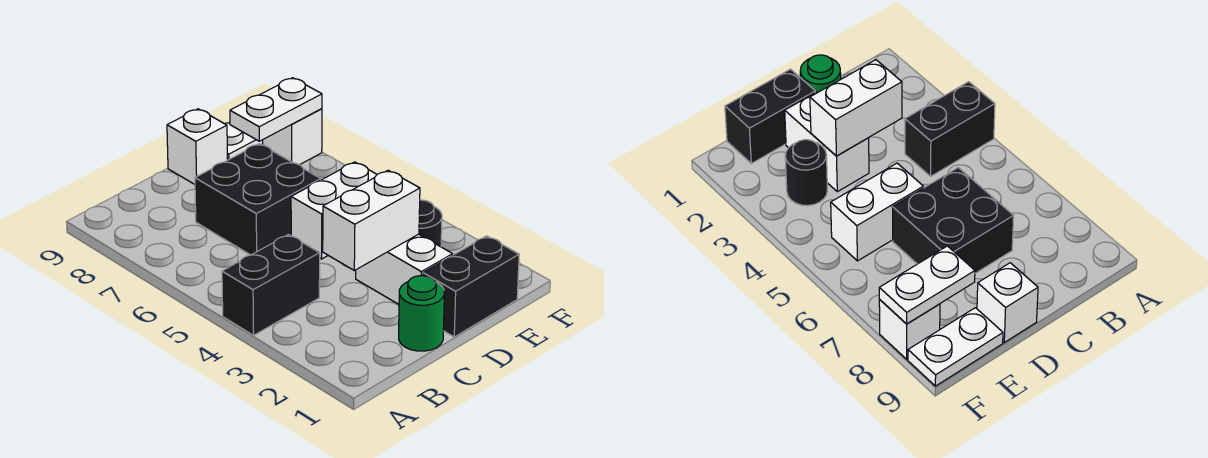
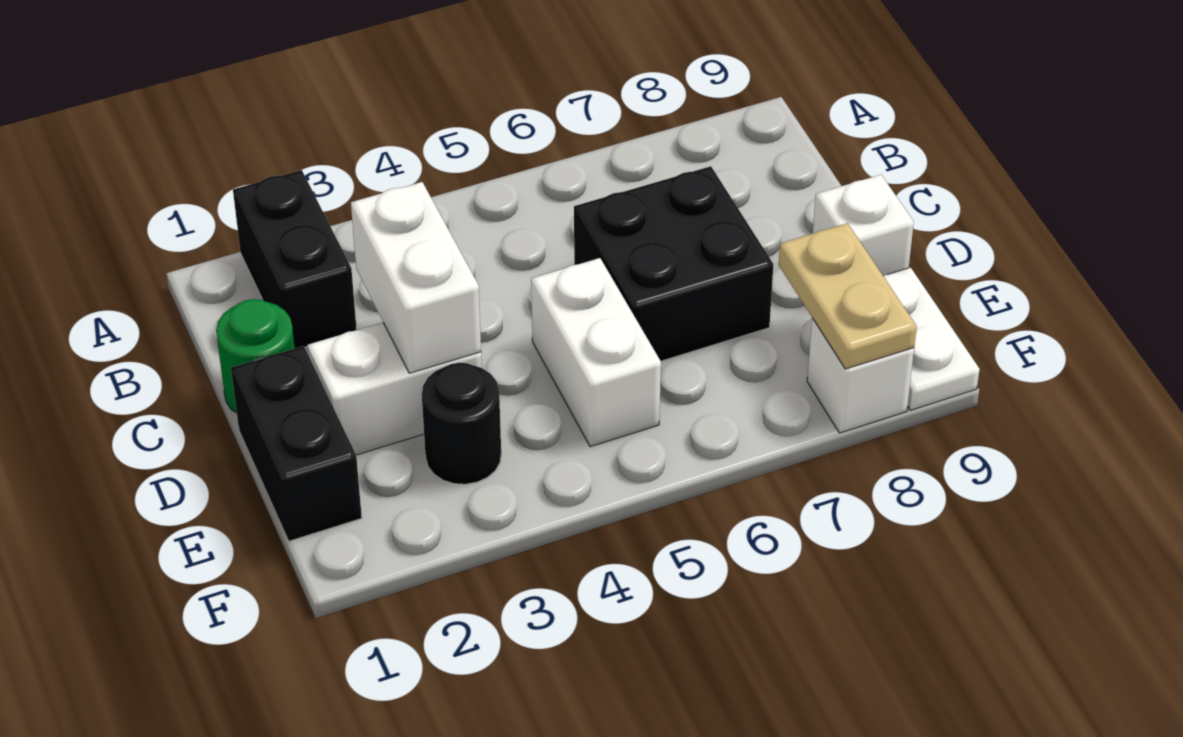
black brick A4:B4 level 1 -> black brick A2:B2 level 1
white plate E8:F8 level 2 -> tan plate E8:F8 level 2

